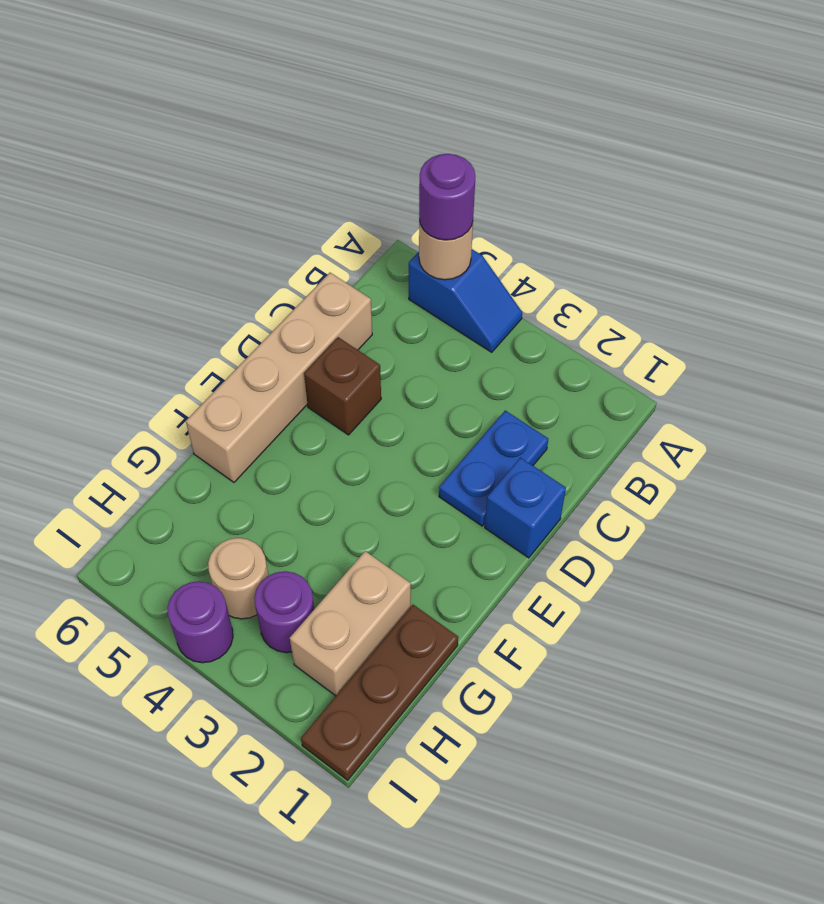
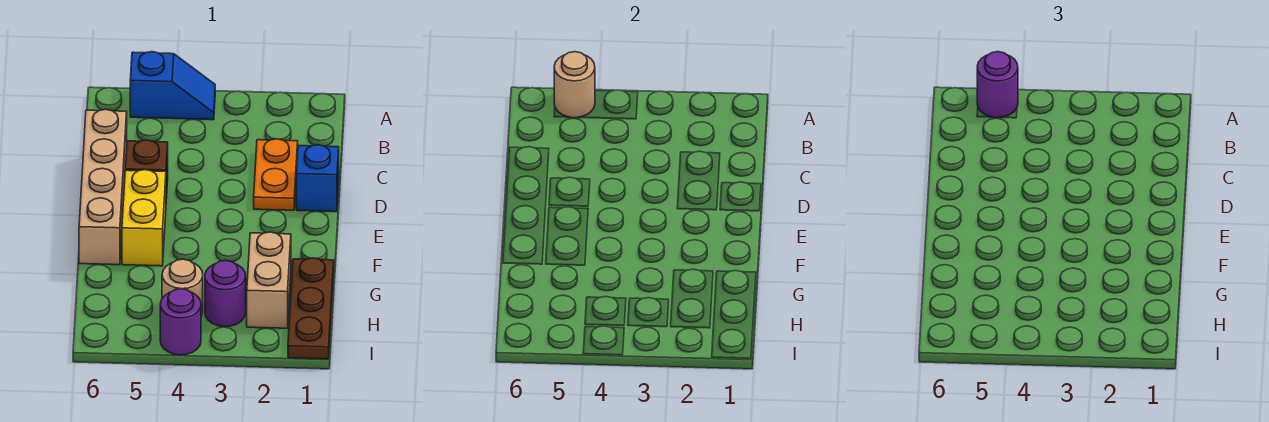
blue plate C2:D2 level 1 -> orange plate C2:D2 level 1
none -> yellow brick E5:F5 level 1

